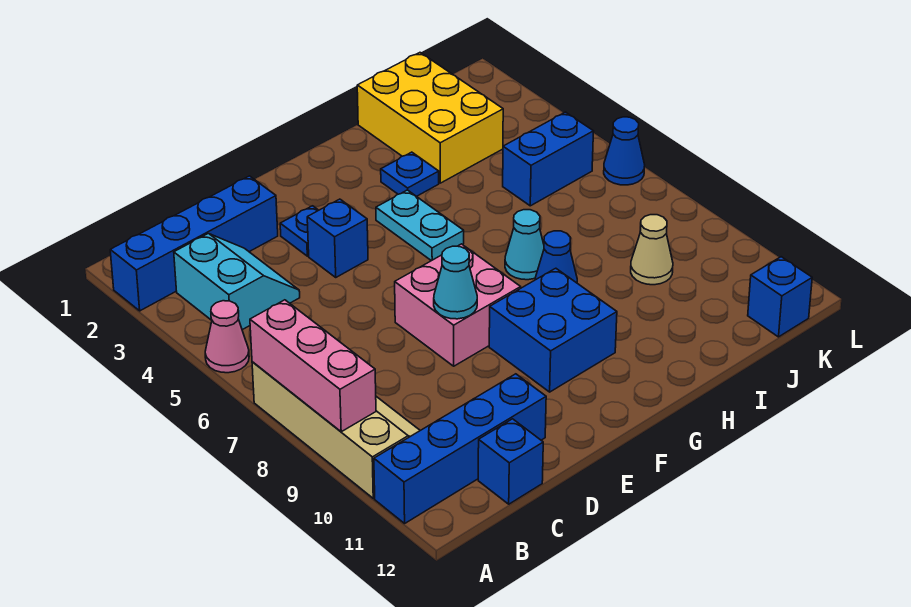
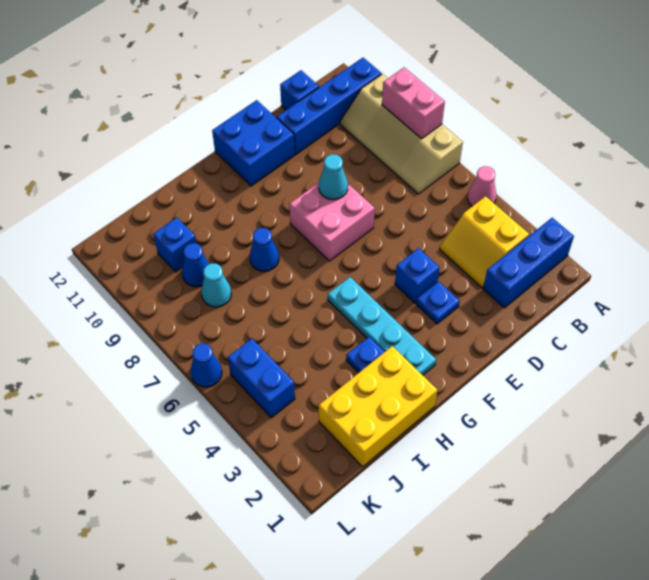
blue brick A2:D2 level 1 -> blue brick A2:C2 level 1
pink brick A7:A9 level 2 -> pink brick A8:A9 level 2
cyan slope B3:C4 level 1 top B -> yellow slope B3:C4 level 1 top B
blue brick F9:G10 level 1 -> blue brick E11:F12 level 1
cyan plate G4:G5 level 1 -> cyan plate G2:G5 level 1
cyan cone H7 level 1 -> cyan cone J8 level 1
yellow brick I1:J3 level 1 -> yellow brick H1:J2 level 1
blue brick J5:K5 level 1 -> blue brick K4:K5 level 1
tan cone J9 level 1 -> blue cone J9 level 1
blue brick K12 level 1 -> blue brick J10 level 1

